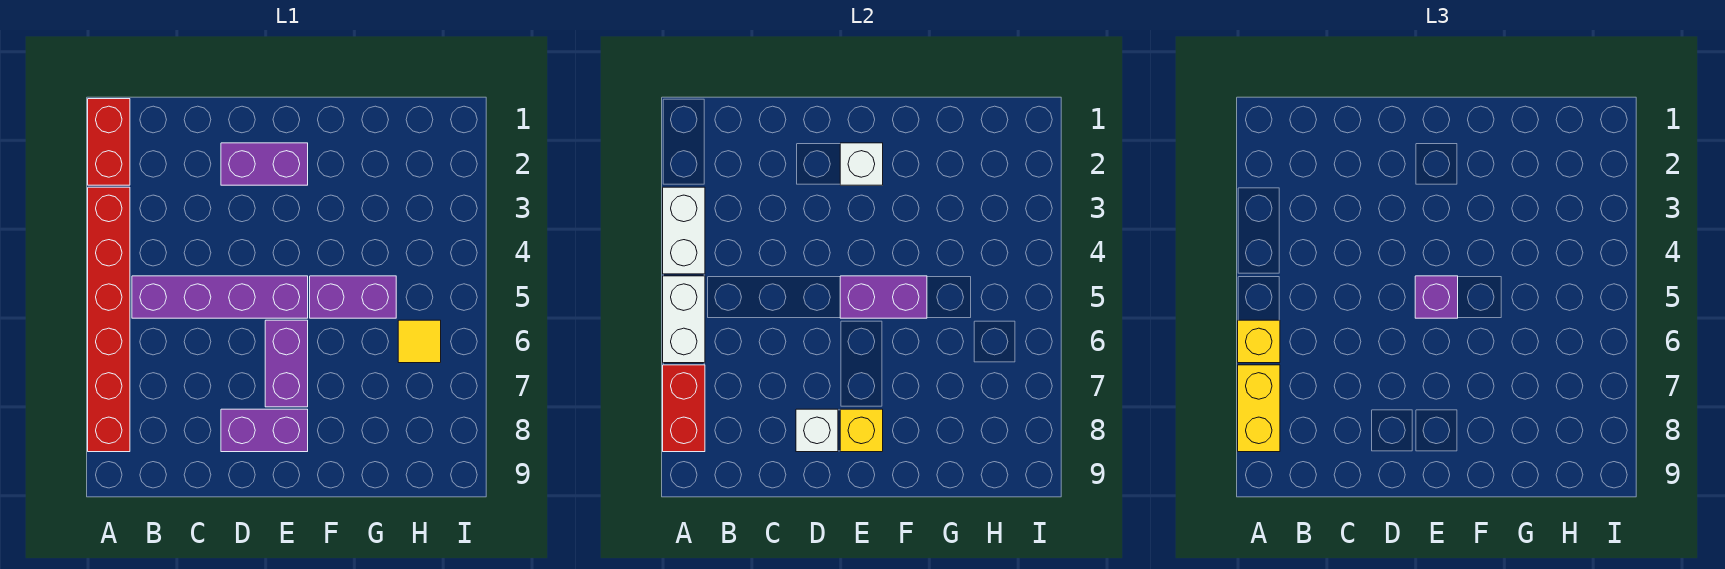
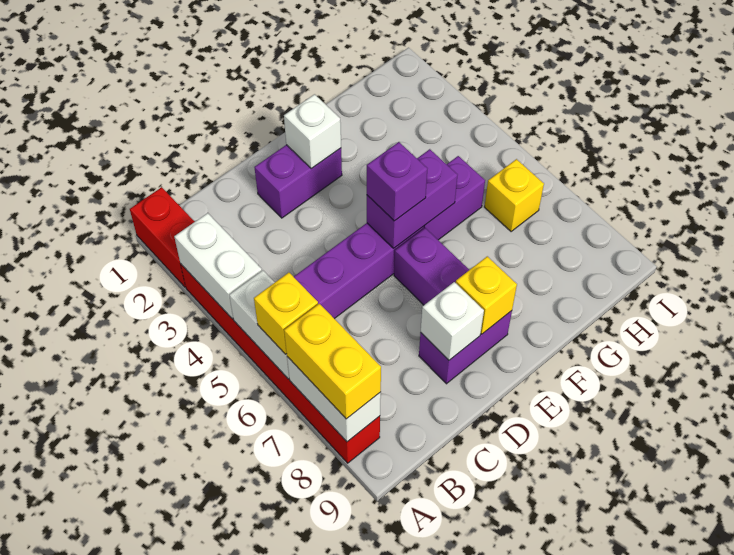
red brick A7:A8 level 2 -> white brick A7:A8 level 2
yellow tile H6 level 1 -> yellow brick H6 level 1

